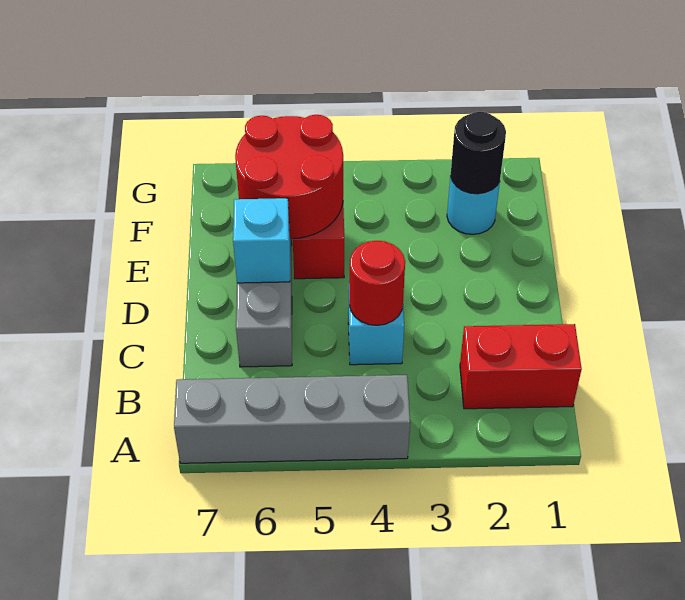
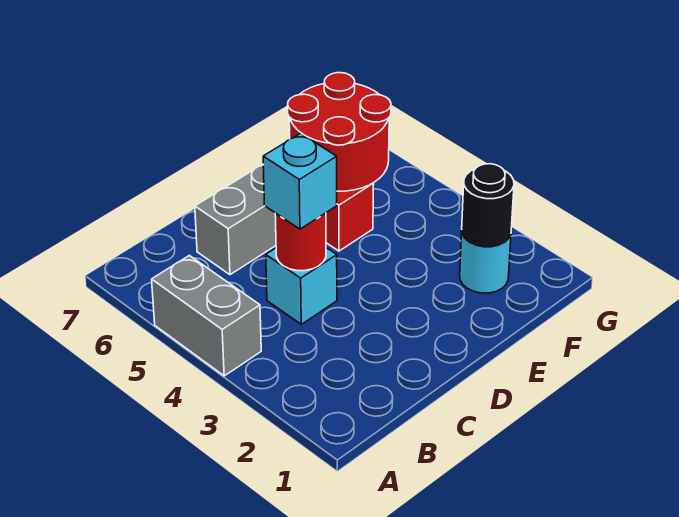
grey brick A4:A7 level 1 -> grey brick A4:A5 level 1
red brick B1:B2 level 1 -> none
cyan brick D6 level 2 -> cyan brick C4 level 3

